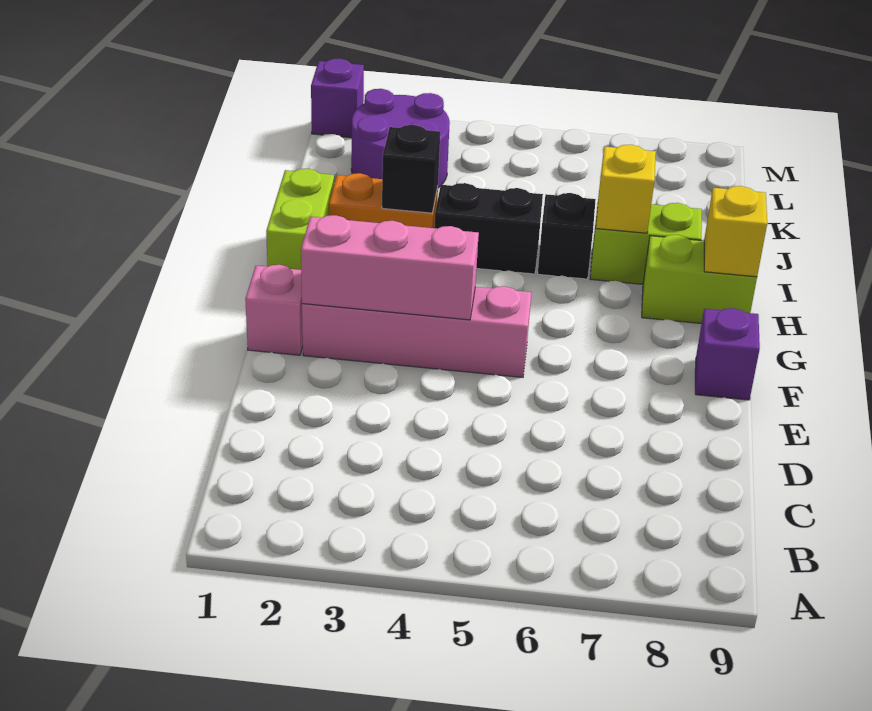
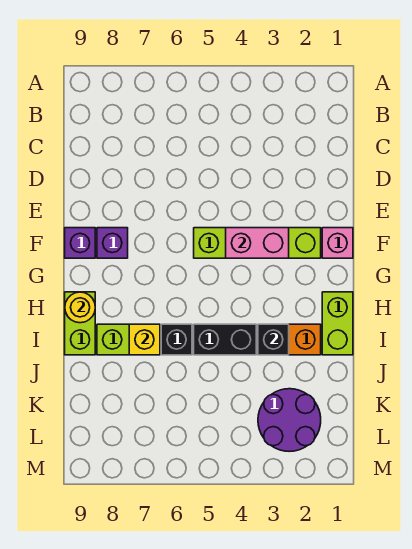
pink brick F2:F5 level 1 -> lime brick F2:F5 level 1
pink brick F2:F4 level 2 -> pink brick F3:F4 level 2
lime brick H8:H9 level 1 -> lime brick H9:I9 level 1
yellow brick H9 level 2 -> yellow round brick H9 level 2
purple brick M1 level 1 -> purple brick F8 level 1

